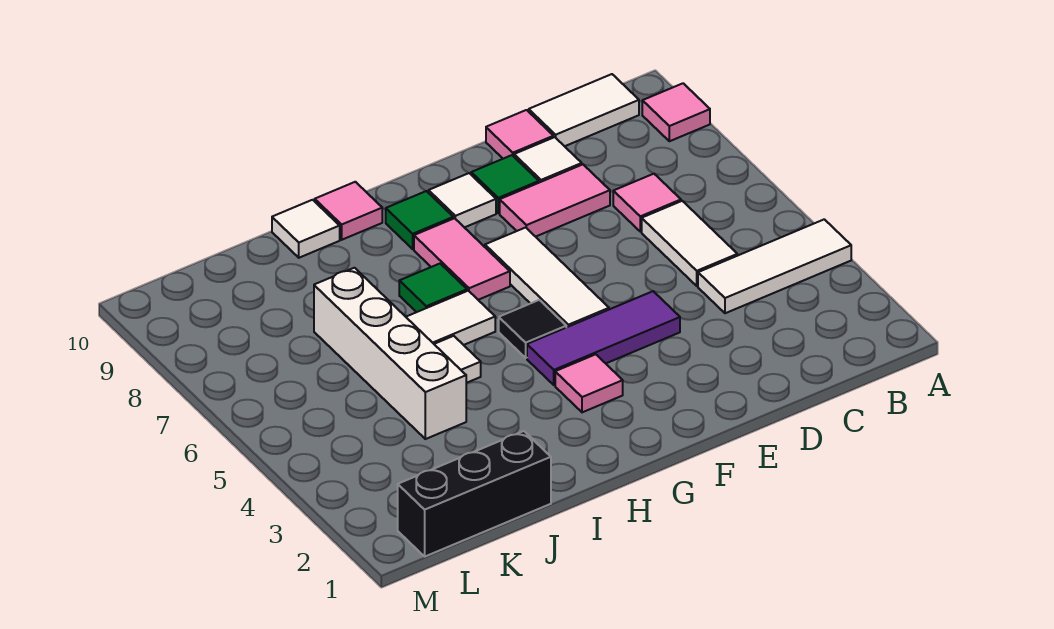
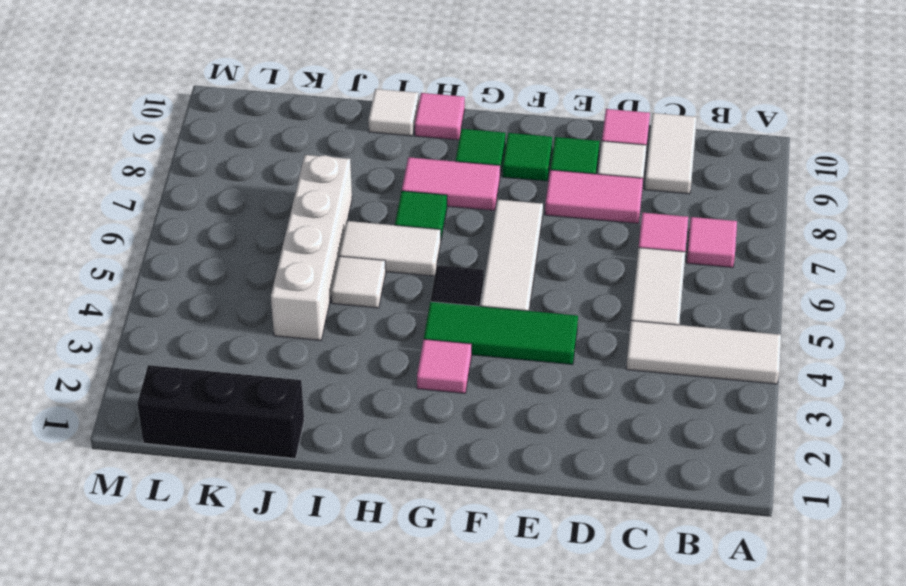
pink tile A9 level 1 -> pink tile B7 level 1
white tile B10:C10 level 1 -> white tile C9:C10 level 1
purple tile E4:G4 level 1 -> green tile E4:G4 level 1
white tile F9 level 1 -> green tile F9 level 1
pink tile G7:G8 level 1 -> pink tile G8:H8 level 1

